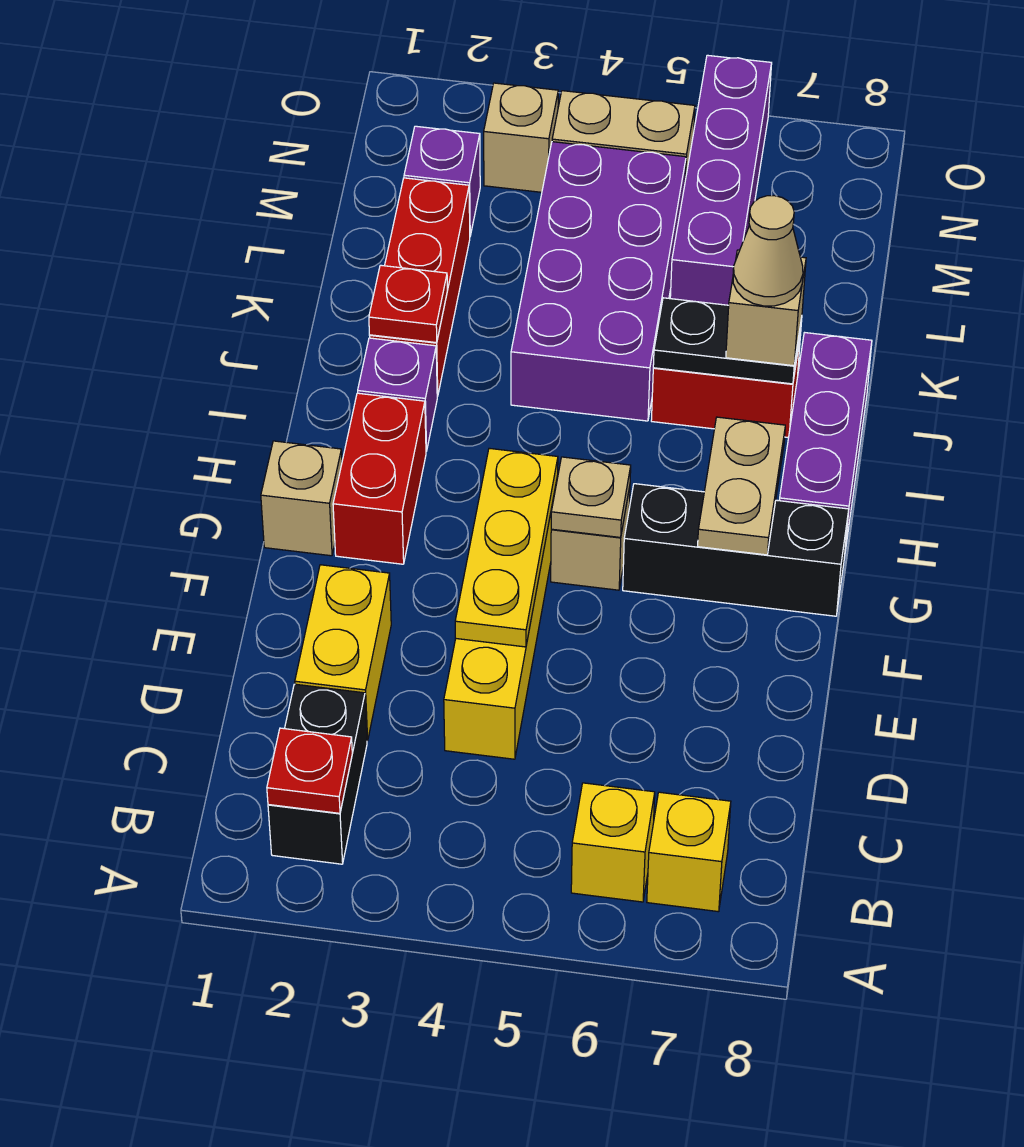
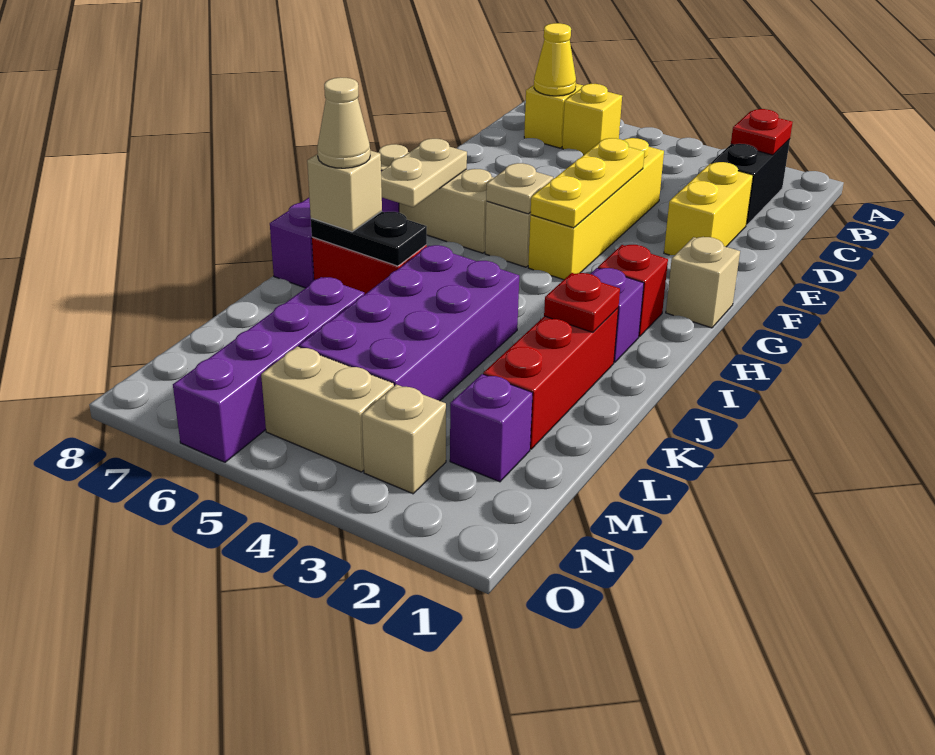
none -> yellow cone B7 level 2
red brick G2:H2 level 1 -> red brick H2 level 1
black brick G6:G8 level 1 -> tan brick G6:G8 level 1

